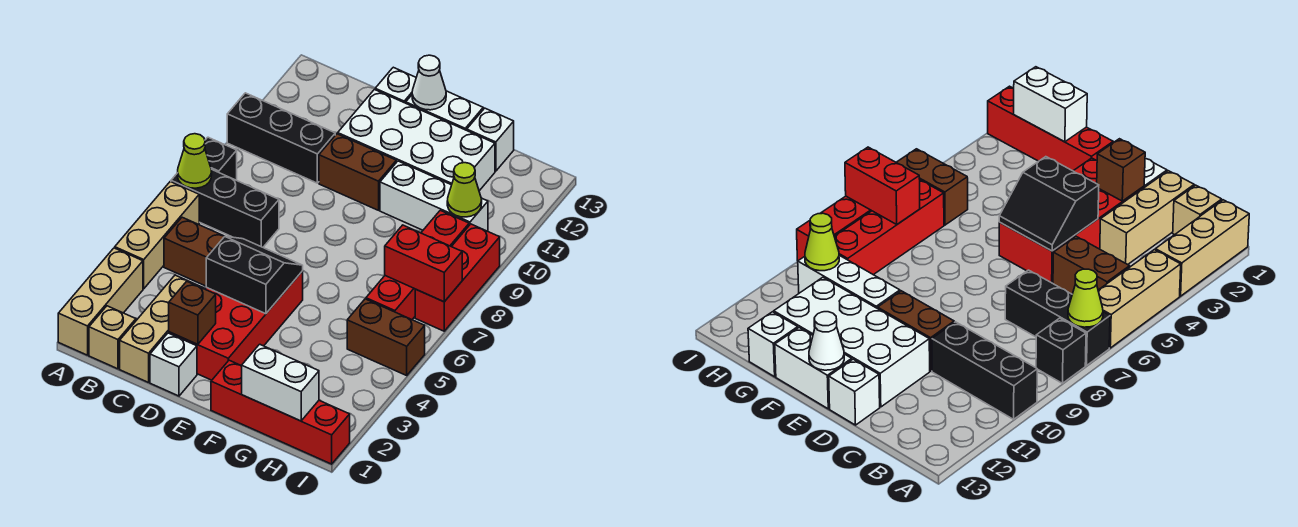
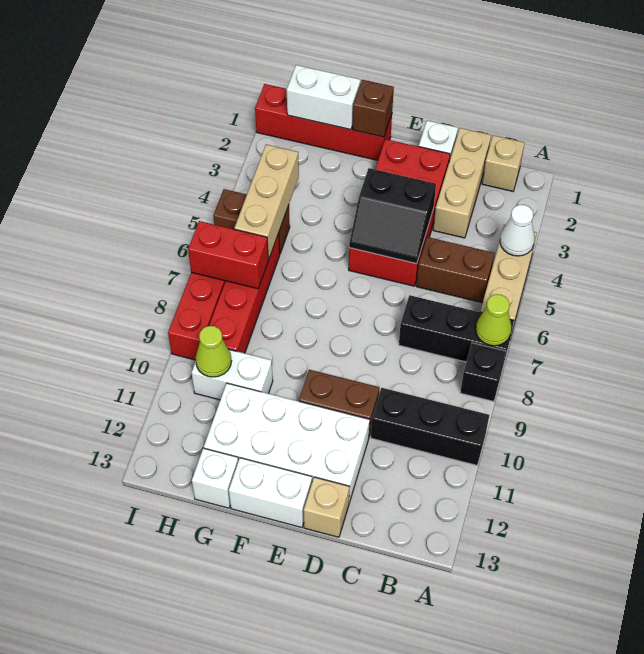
tan brick A1:A3 level 1 -> tan brick H4:H6 level 2
brown brick D2 level 2 -> brown brick F1 level 2
white brick D13 level 1 -> tan brick D13 level 1
white cone E13 level 2 -> white cone A4 level 2
white brick F10:H10 level 1 -> white brick G10:H10 level 1

